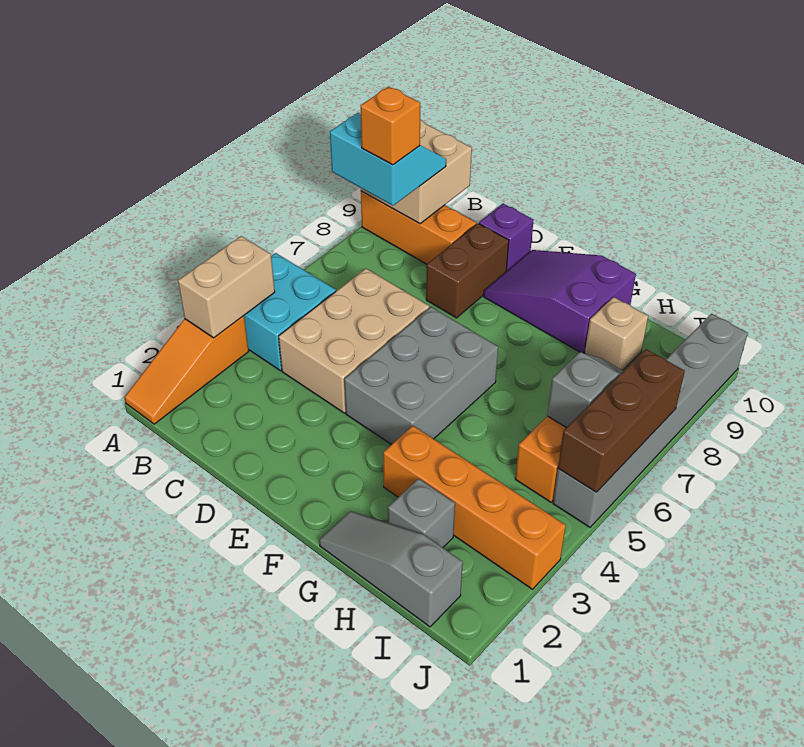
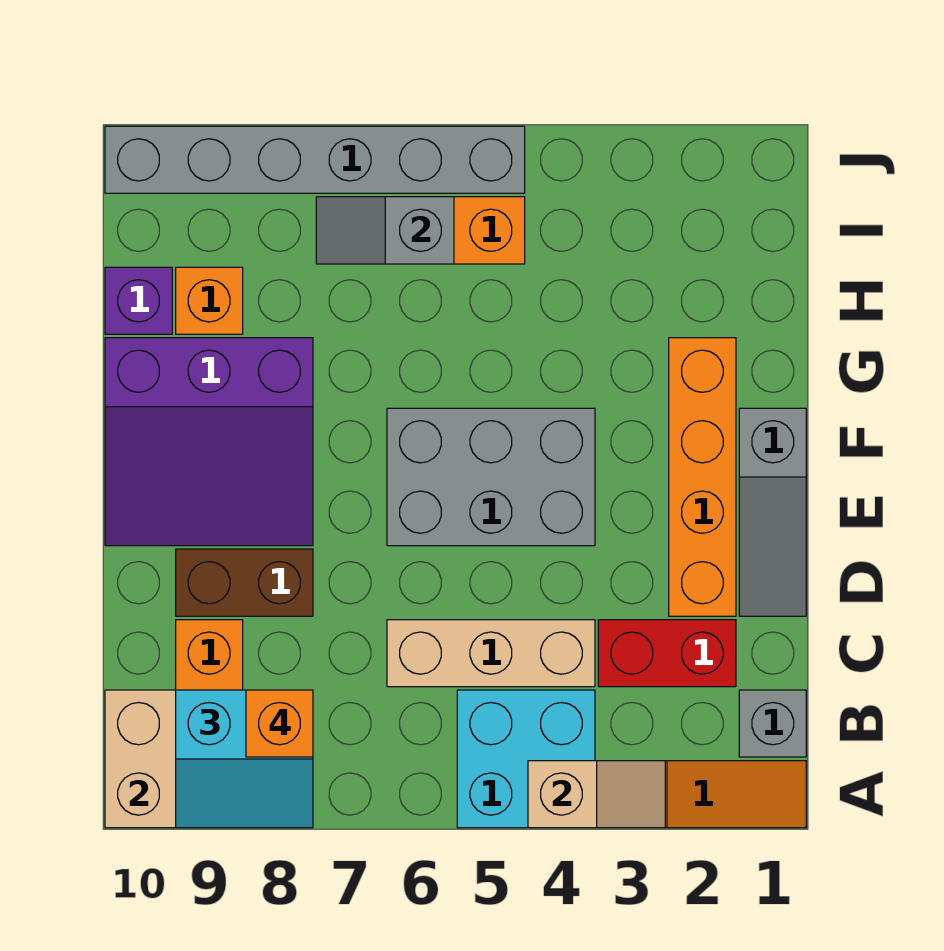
tan brick A3:A4 level 2 -> tan slope A3:A4 level 2 top 4
cyan slope A8:B9 level 3 top 8 -> cyan slope A8:B9 level 3 top B
none -> red brick C2:C3 level 1
tan brick C4:D6 level 1 -> tan brick C4:C6 level 1
purple brick D10 level 1 -> purple brick H10 level 1
purple slope E9:G10 level 1 top G -> purple slope E8:G10 level 1 top G
grey slope G1:I1 level 1 top I -> grey slope D1:F1 level 1 top F
orange brick G3:J3 level 1 -> orange brick D2:G2 level 1
grey brick H2 level 1 -> grey brick B1 level 1
tan brick H9 level 1 -> orange brick H9 level 1
brown brick J5:J7 level 2 -> none

